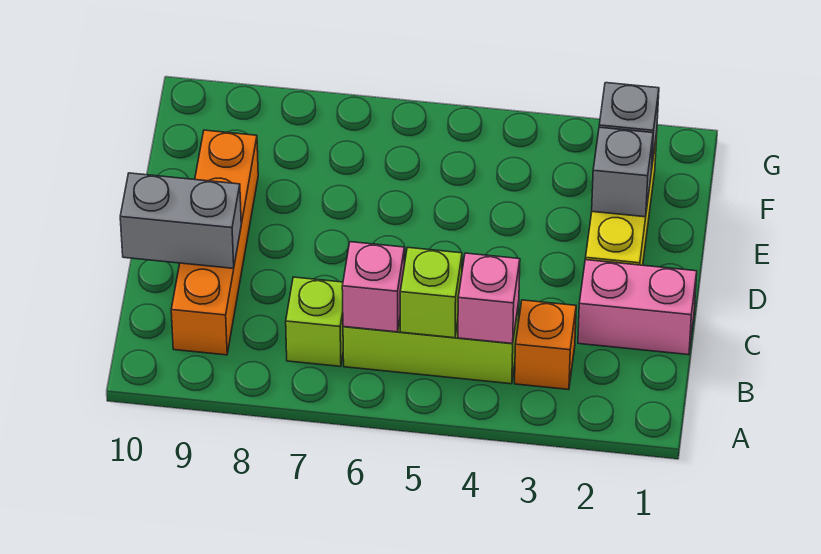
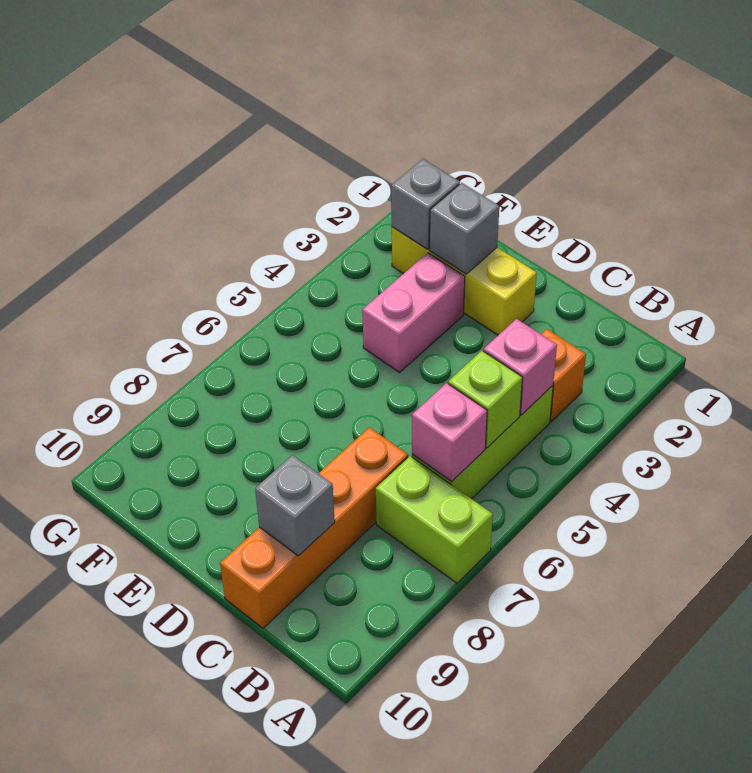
lime brick B7 level 1 -> lime brick A7:B7 level 1
orange brick B9:E9 level 1 -> orange brick C7:C10 level 1
pink brick C1:C2 level 1 -> pink brick E3:E4 level 1
grey brick C9:C10 level 2 -> grey brick C9 level 2

